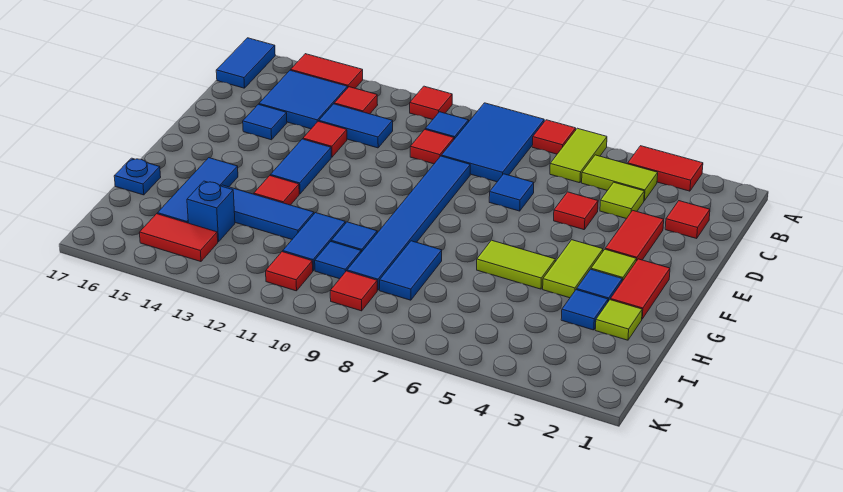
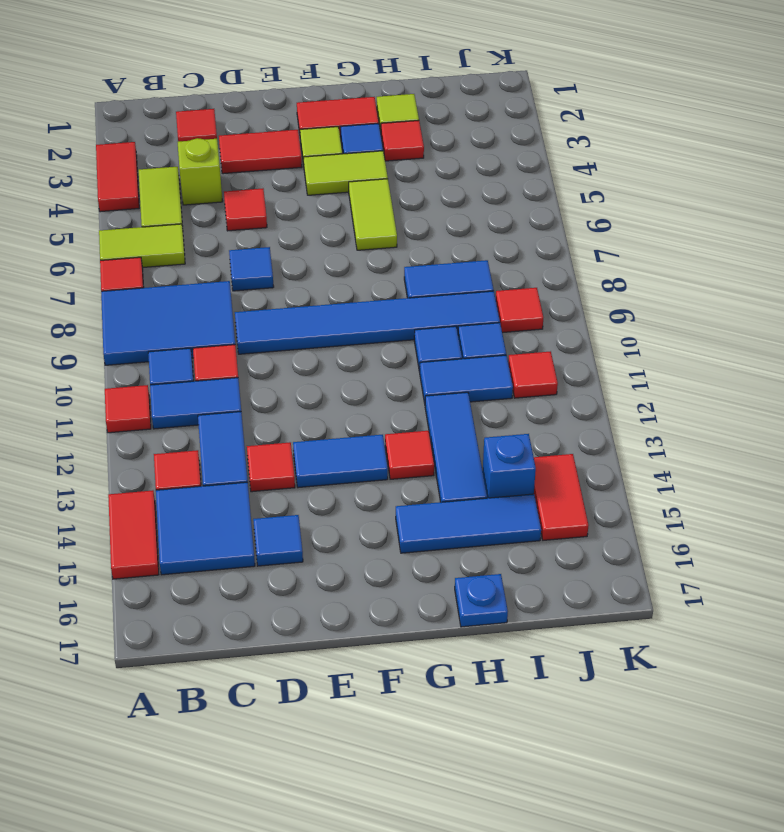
blue tile A17:B17 level 1 -> blue tile B11:C11 level 1
lime tile C4 level 1 -> lime brick C4 level 1
blue tile H3 level 1 -> red tile H3 level 1

